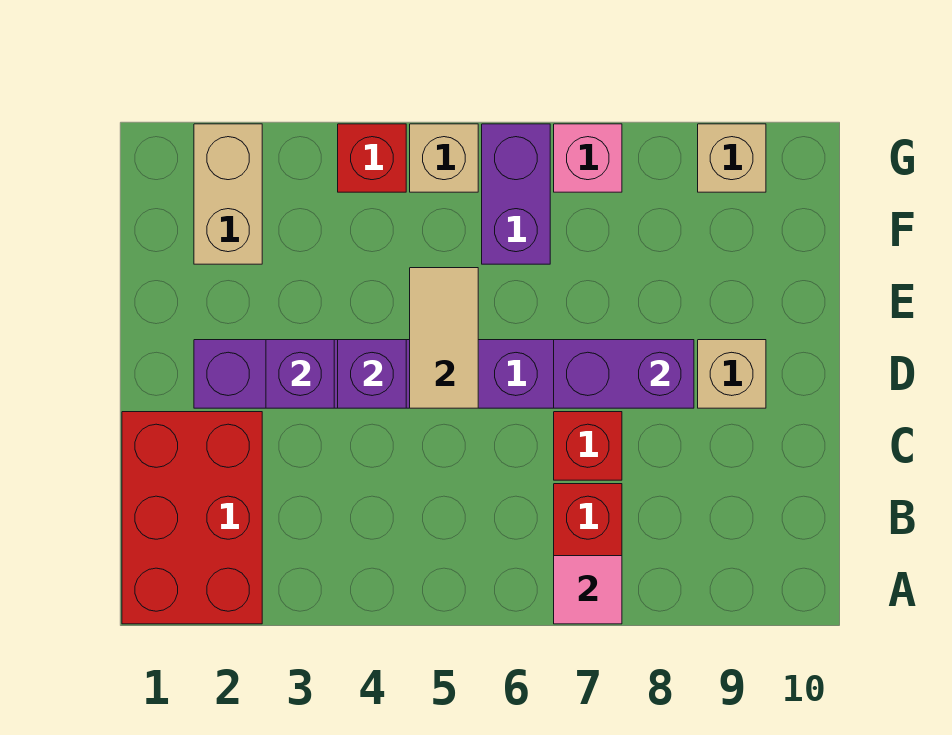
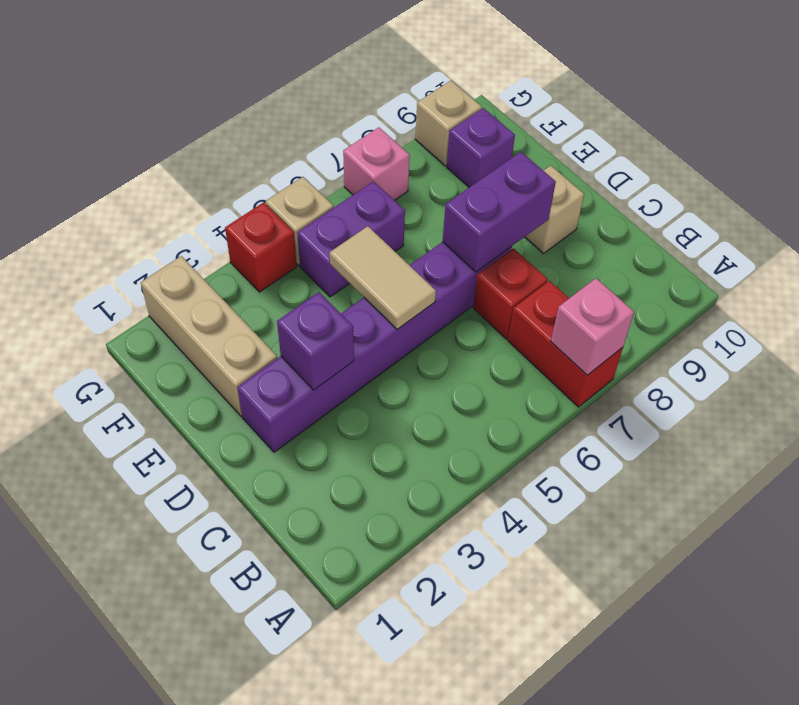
red brick A1:C2 level 1 -> none
pink tile A7 level 2 -> pink brick A7 level 2
purple brick D4 level 2 -> purple brick F9 level 1
tan brick F2:G2 level 1 -> tan brick E2:G2 level 1
purple brick F6:G6 level 1 -> purple brick F5:F6 level 1

